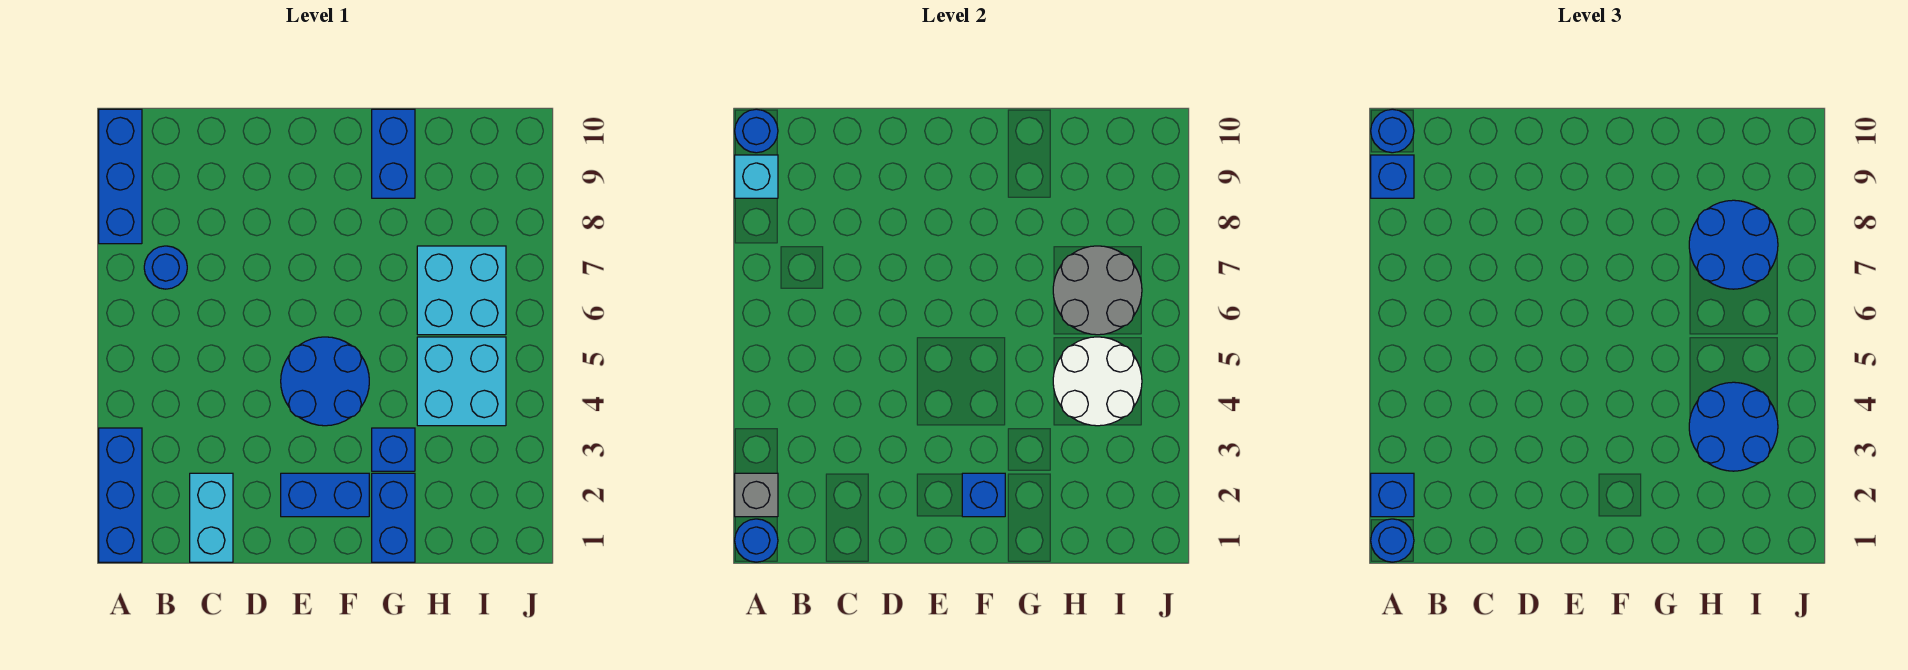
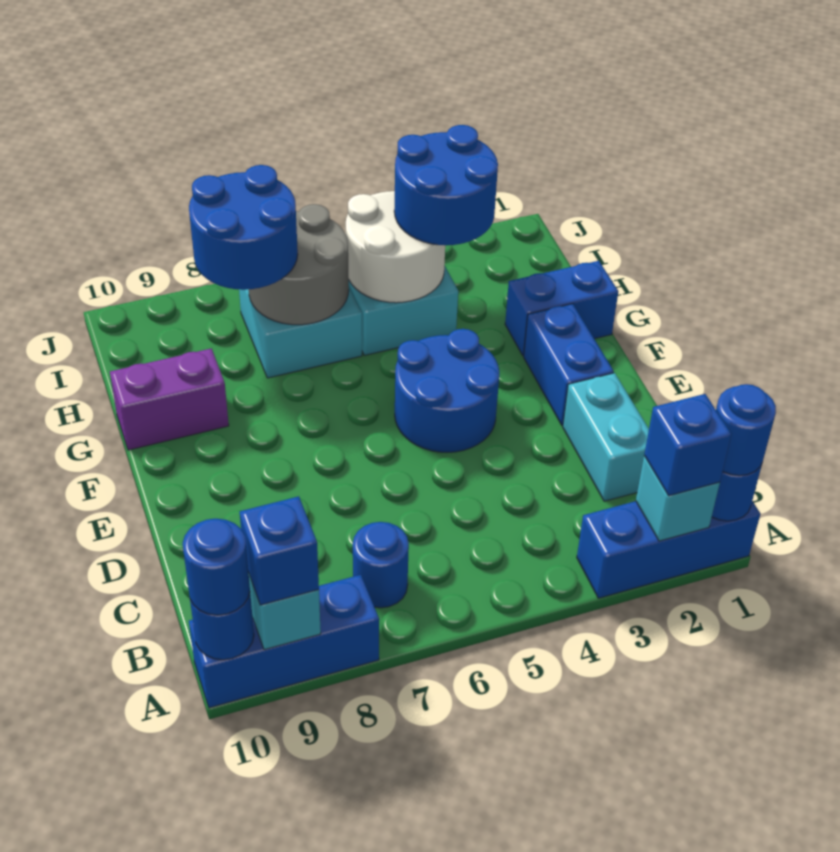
grey brick A2 level 2 -> cyan brick A2 level 2
cyan brick C1:C2 level 1 -> cyan brick C2:D2 level 1
blue brick F2 level 2 -> none
blue brick G3 level 1 -> none
blue brick G9:G10 level 1 -> purple brick G9:G10 level 1

